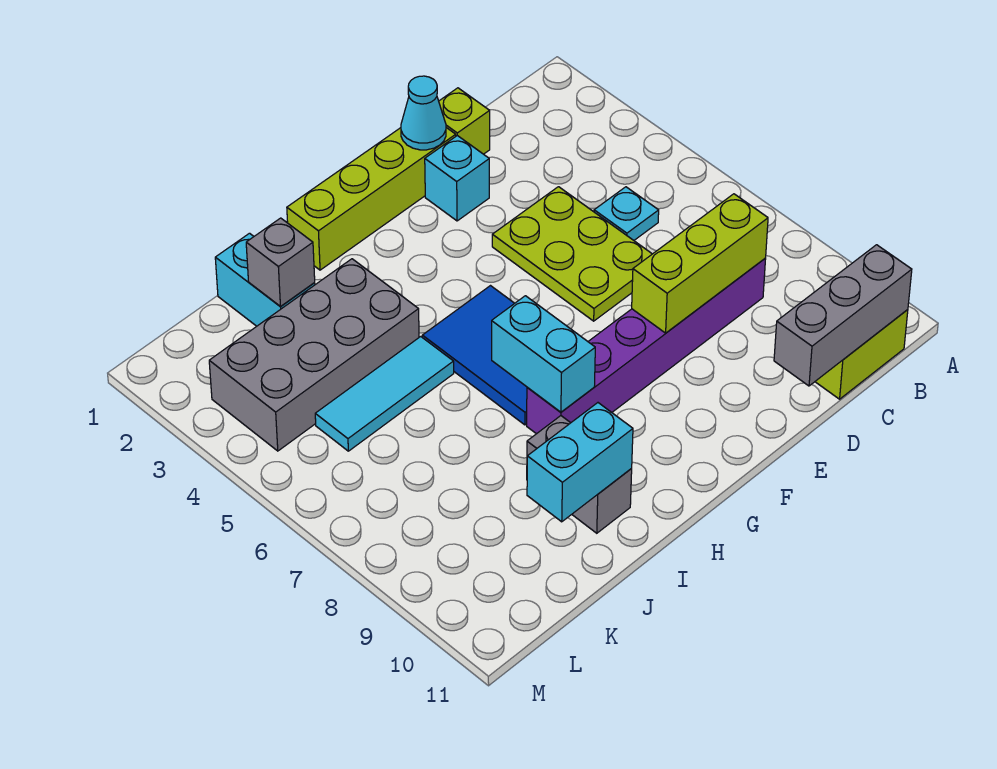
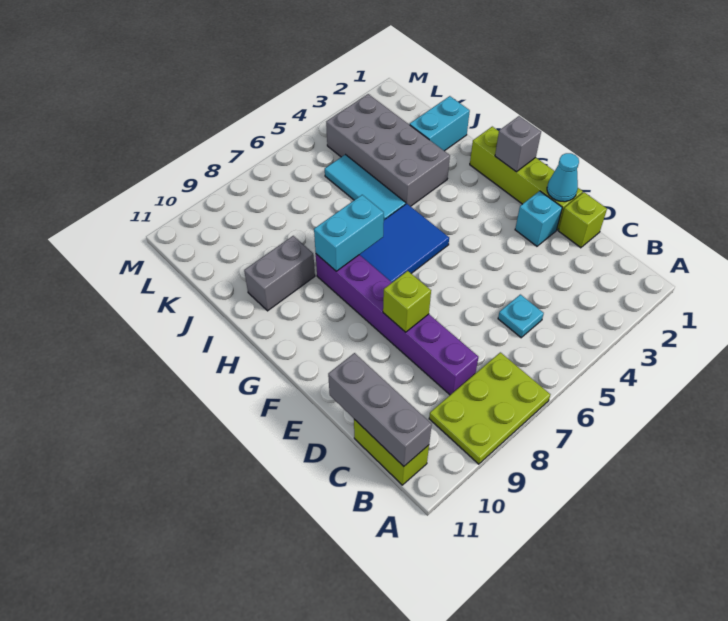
lime brick C8:E8 level 2 -> lime brick E8 level 2
lime plate D4:E6 level 1 -> lime plate A7:B9 level 1
cyan brick I10:J10 level 2 -> none
grey brick J2 level 2 -> grey brick G1 level 2

